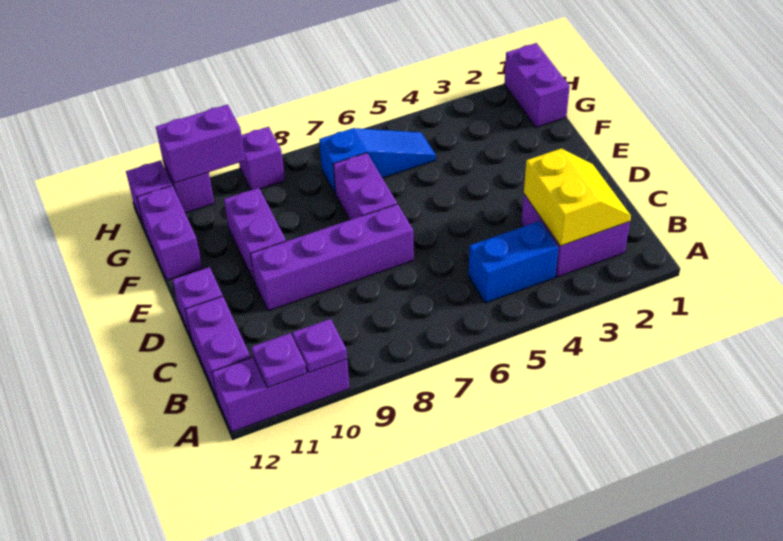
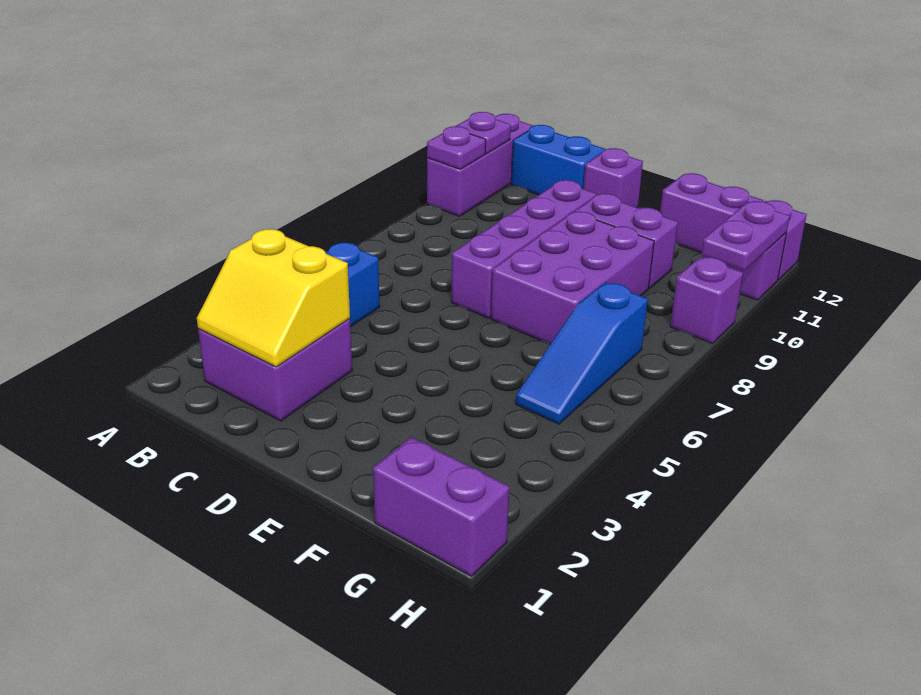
purple brick B12:C12 level 1 -> blue brick B12:C12 level 1
purple brick E7:F7 level 1 -> purple brick E7:F9 level 1
purple brick H10:H11 level 2 -> purple plate H10:H11 level 2

